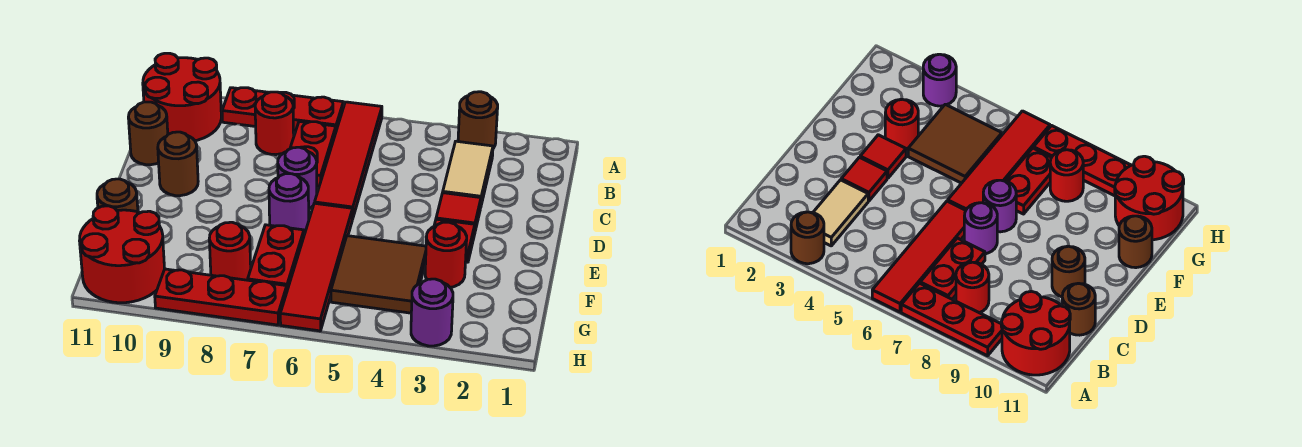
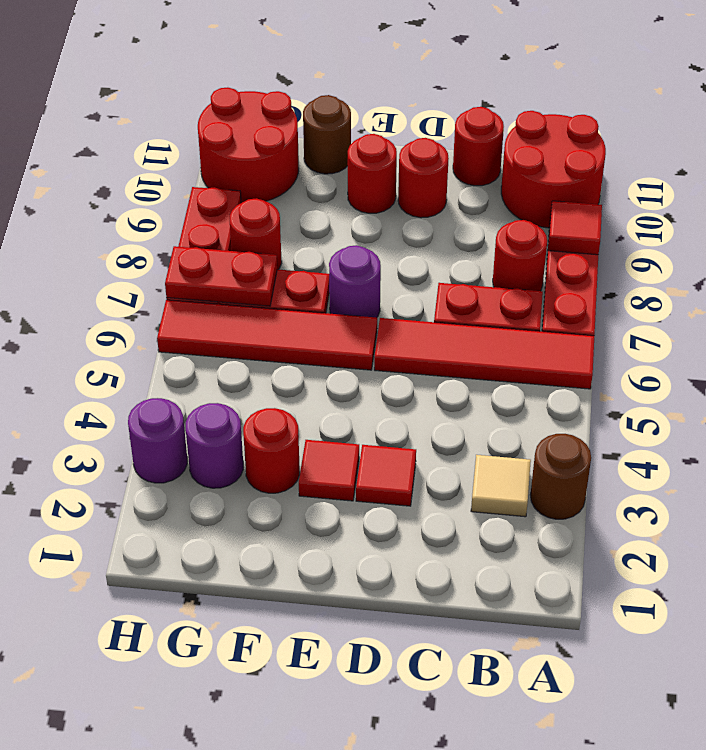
none -> red tile A9 level 2
tan tile B3:C3 level 1 -> tan tile B3 level 1
brown round brick C11 level 1 -> red round brick C11 level 1
purple round brick D7 level 1 -> purple round brick G3 level 1
brown round brick D10 level 1 -> red round brick D10 level 1
none -> red round brick E10 level 1
brown tile F4:G5 level 1 -> none
none -> red plate G7:H7 level 2

